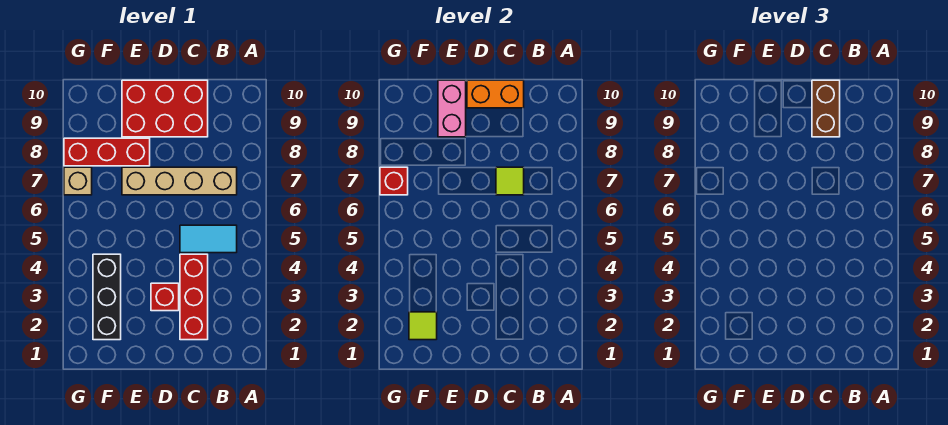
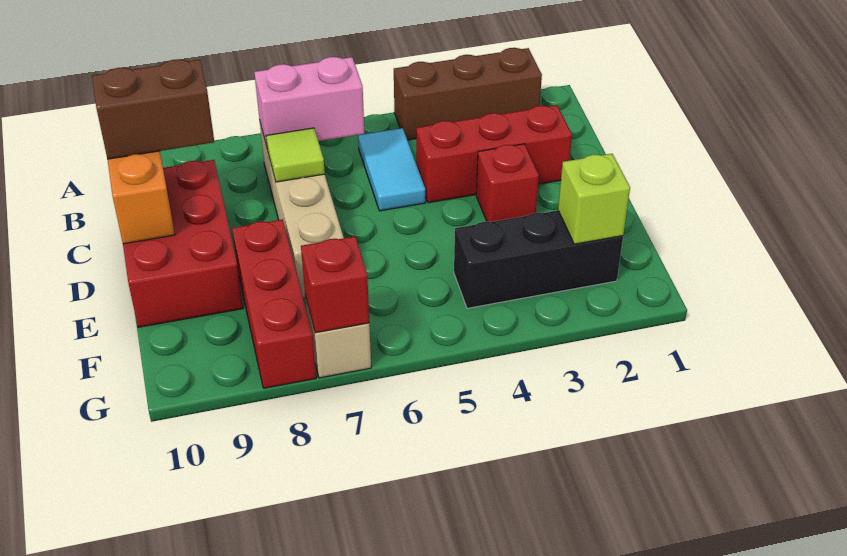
none -> brown brick A2:A4 level 1
pink brick E9:E10 level 2 -> pink brick B6:B7 level 2
lime tile F2 level 2 -> lime brick F2 level 2

